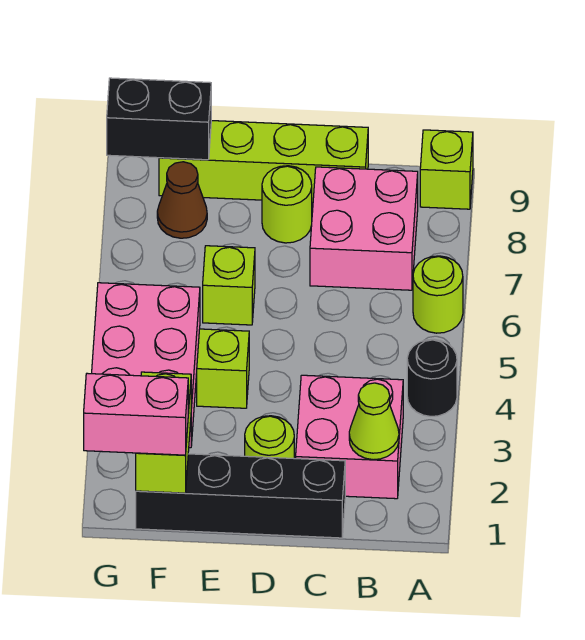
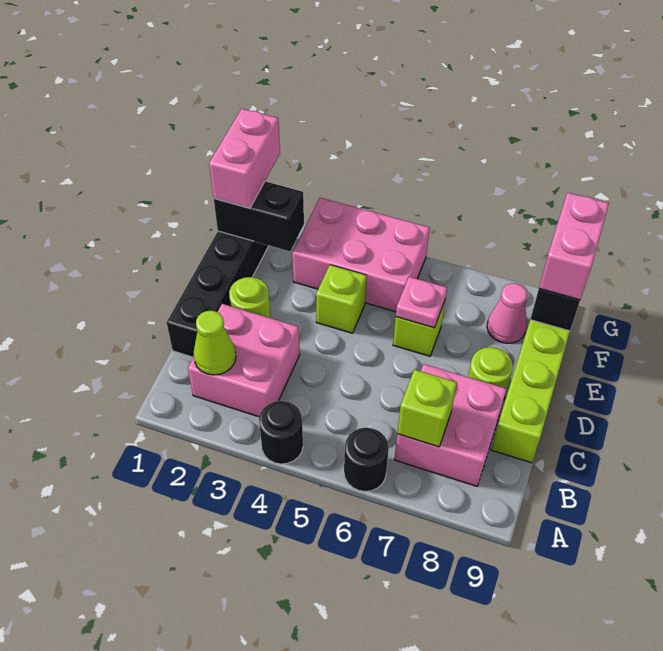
lime round brick A6 level 1 -> black round brick A6 level 1
lime brick A9 level 1 -> lime brick B7 level 2
none -> pink plate E6 level 2
lime brick F1:F2 level 2 -> black brick F1:F2 level 2
brown cone F8 level 1 -> pink cone F8 level 1
none -> pink brick F9:G9 level 3

